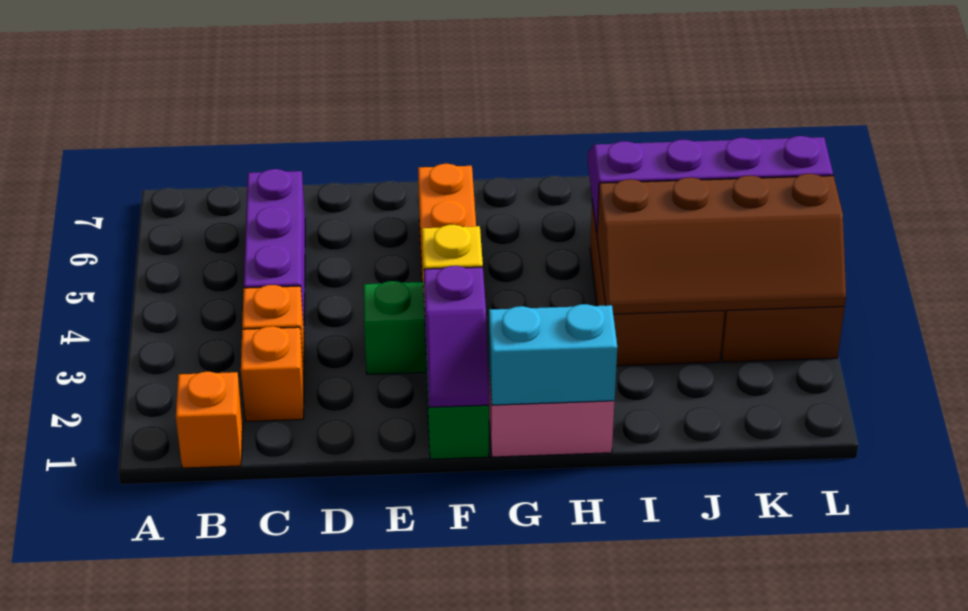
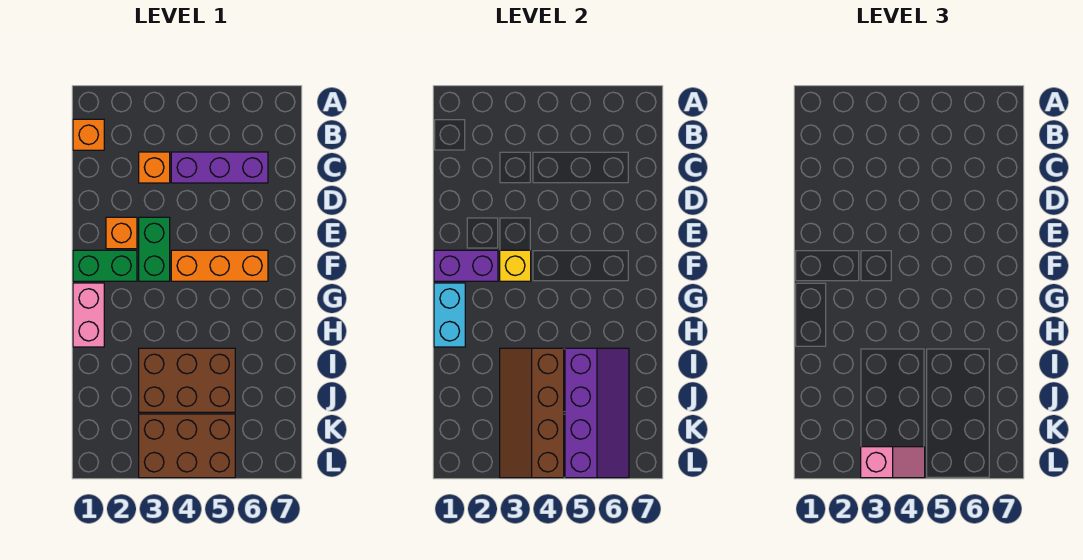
orange brick C2 level 1 -> orange brick E2 level 1
purple slope F1:F2 level 2 top 2 -> purple brick F1:F2 level 2
none -> pink slope L3:L4 level 3 top 3

